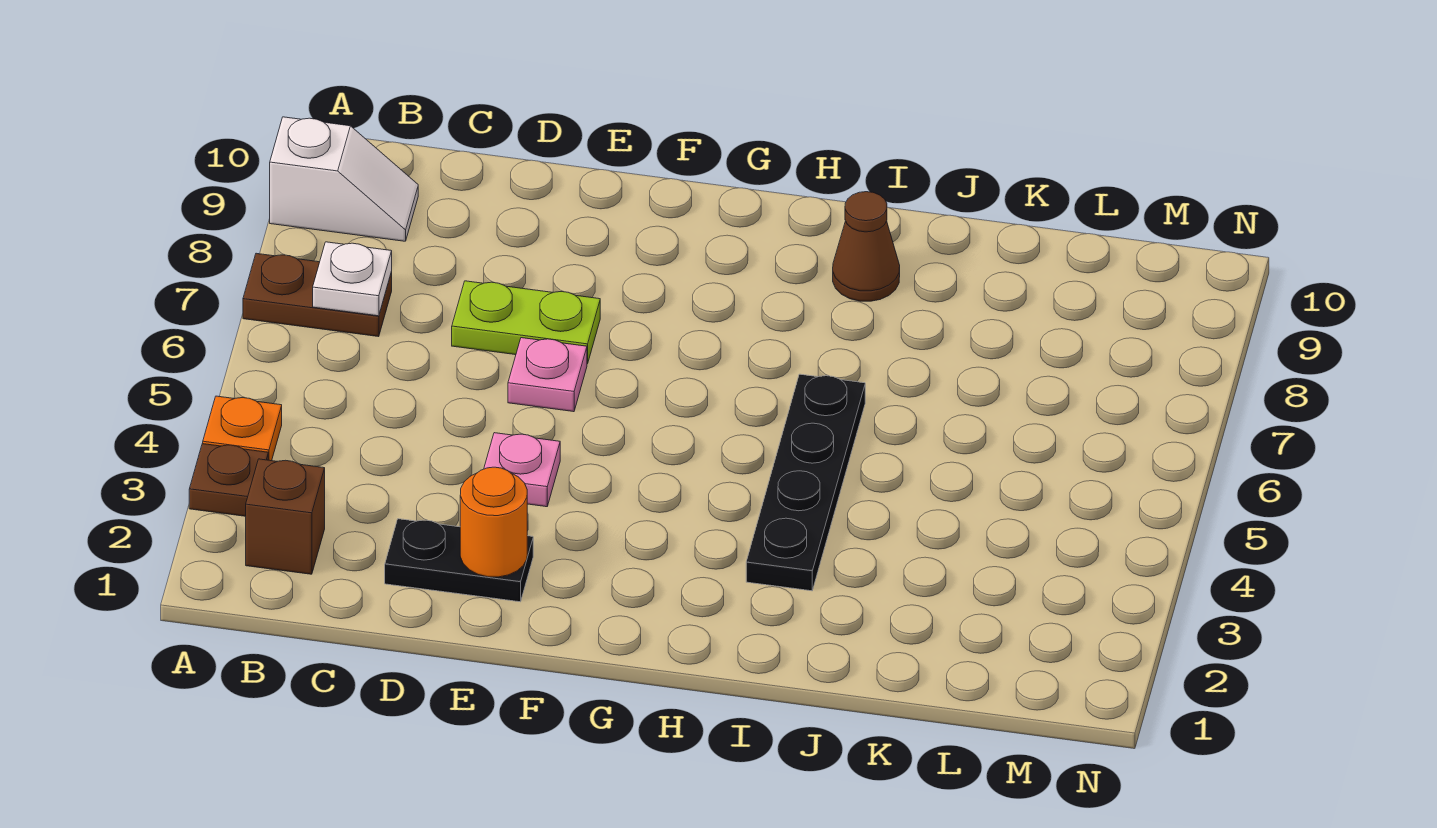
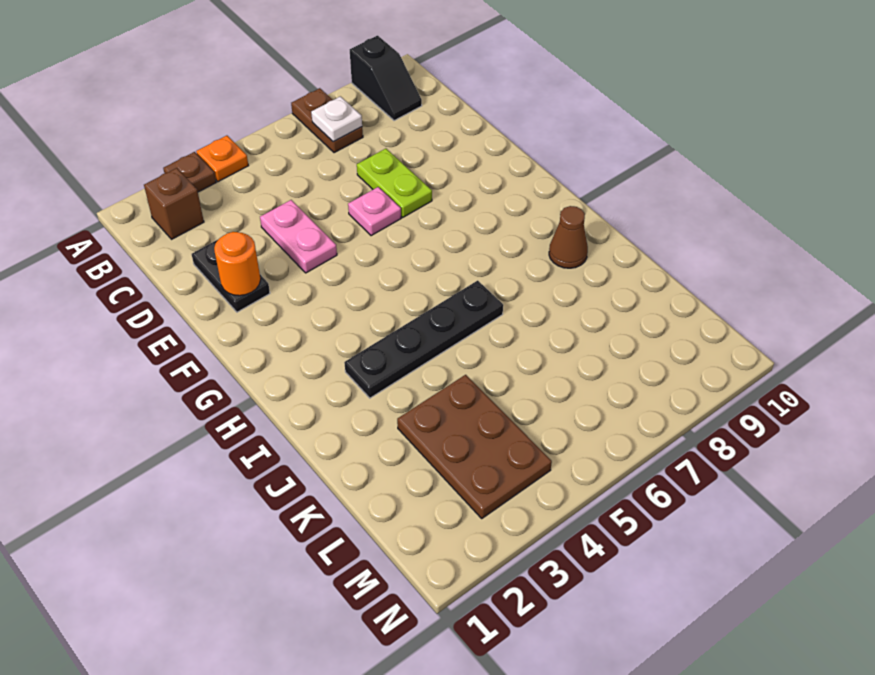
white slope A9:B9 level 1 top A -> black slope A9:B9 level 1 top A
pink plate E4 level 1 -> pink plate D4:E4 level 1
none -> brown plate K3:M4 level 1

